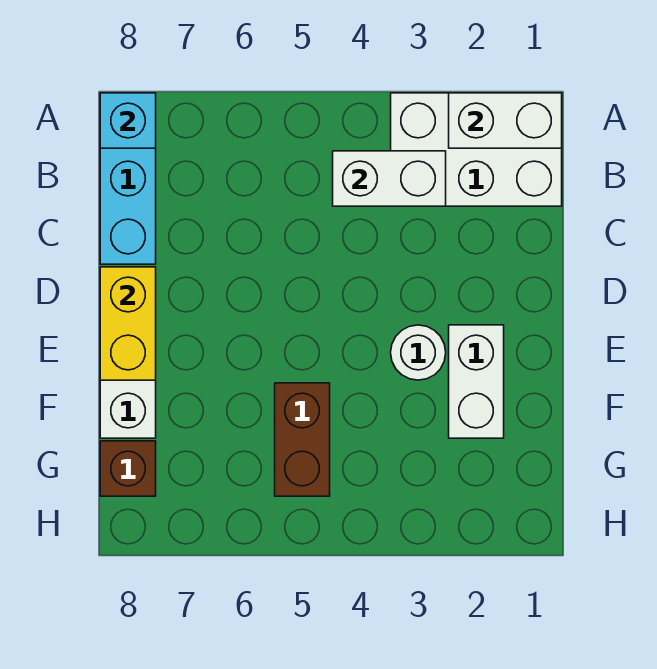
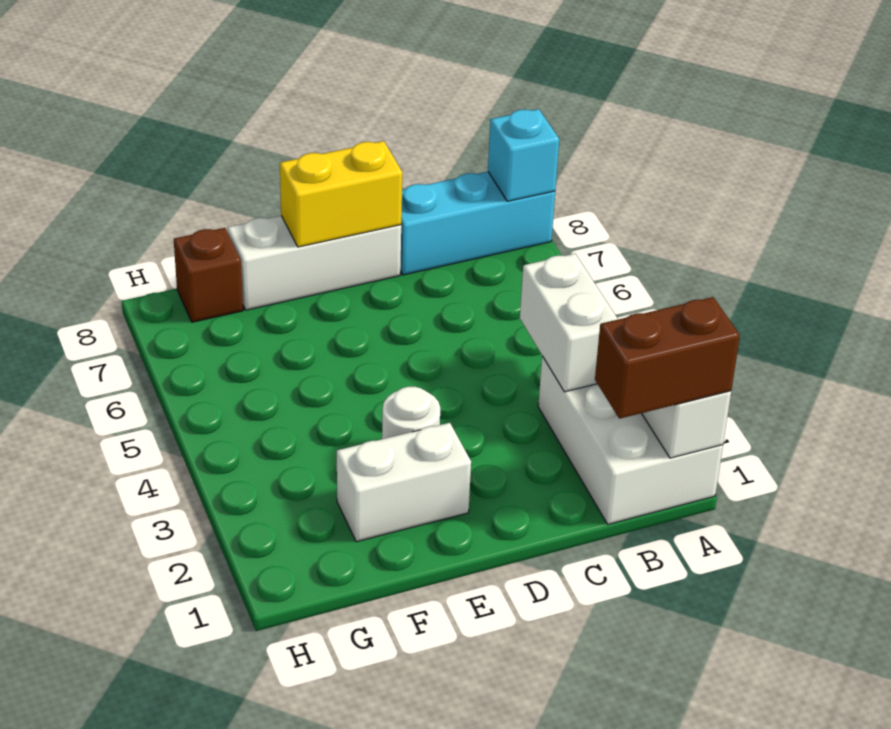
brown brick F5:G5 level 1 -> brown brick A1:B1 level 3

